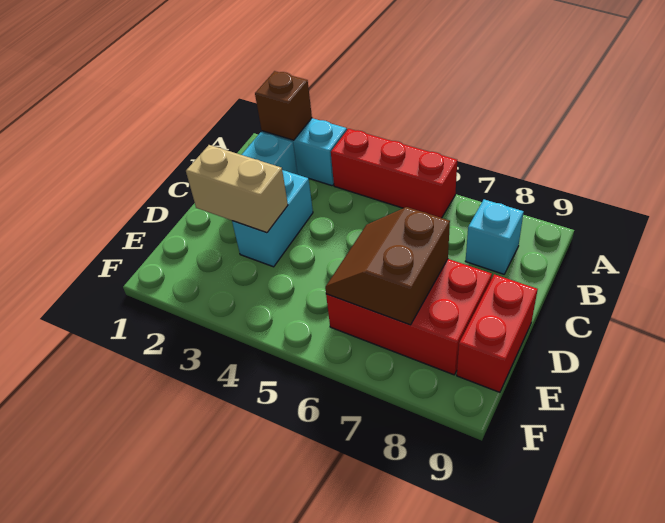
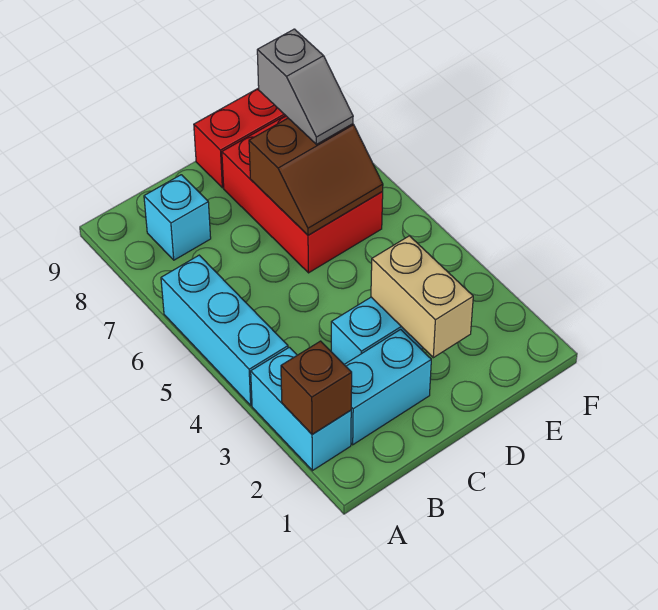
red brick A4:A6 level 1 -> cyan brick A4:A6 level 1
none -> grey slope E7:E8 level 3 top 8

